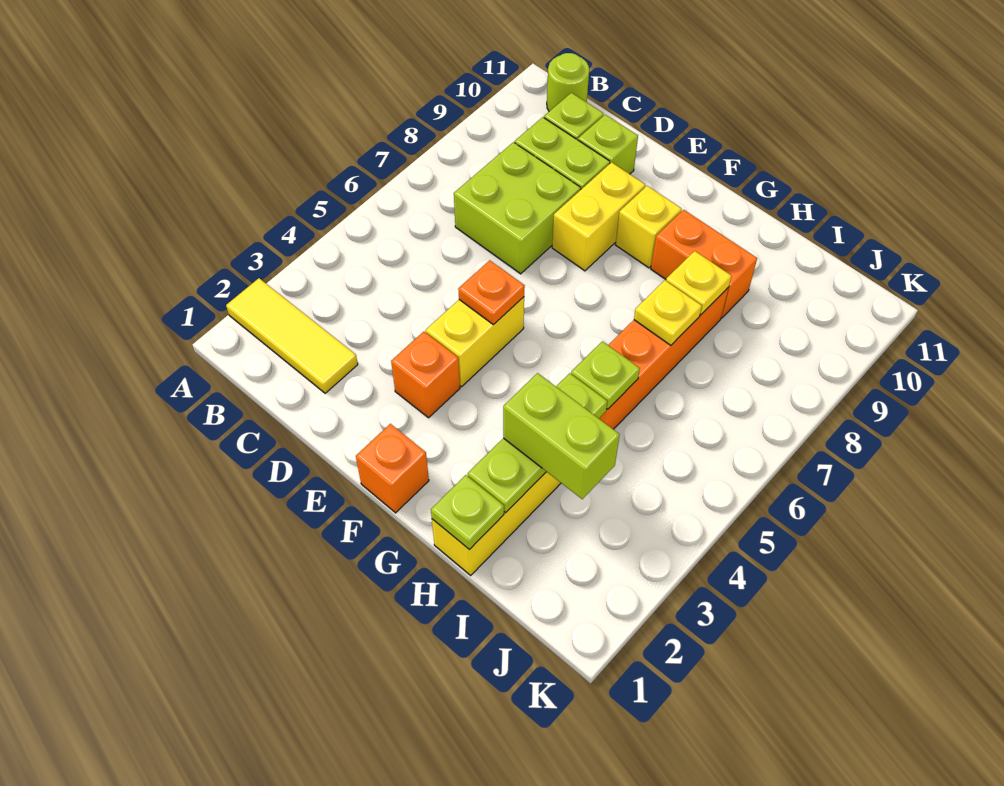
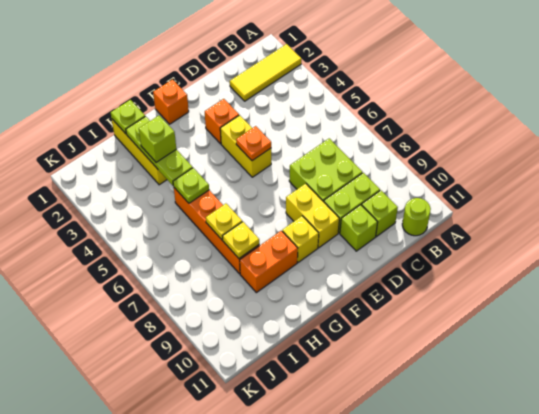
lime brick H3:I3 level 3 -> lime brick H3 level 3

